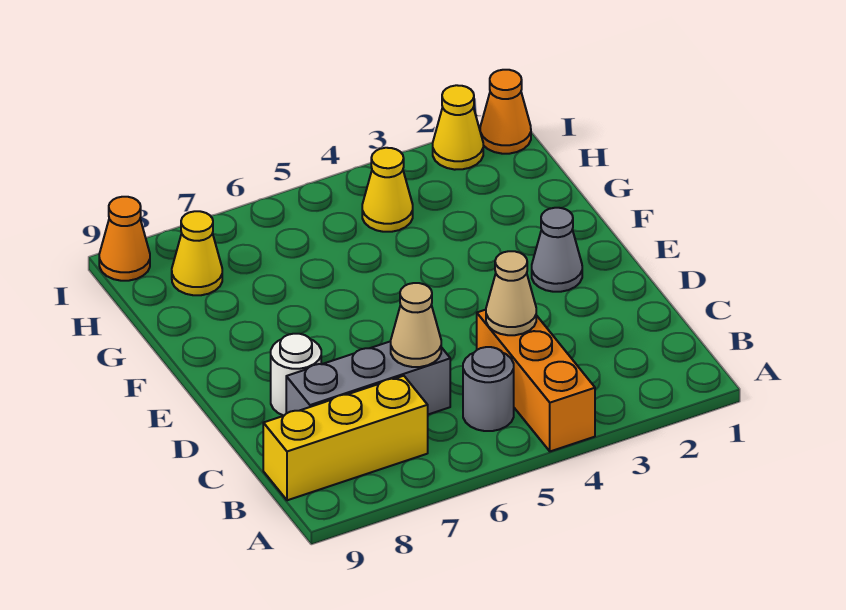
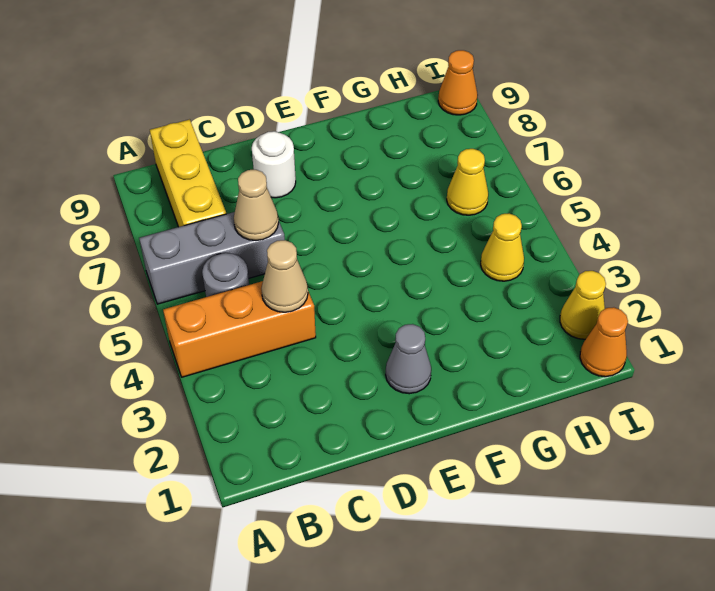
grey brick C6:C8 level 1 -> grey brick A6:C6 level 1
yellow cone H8 level 1 -> yellow cone H6 level 1

